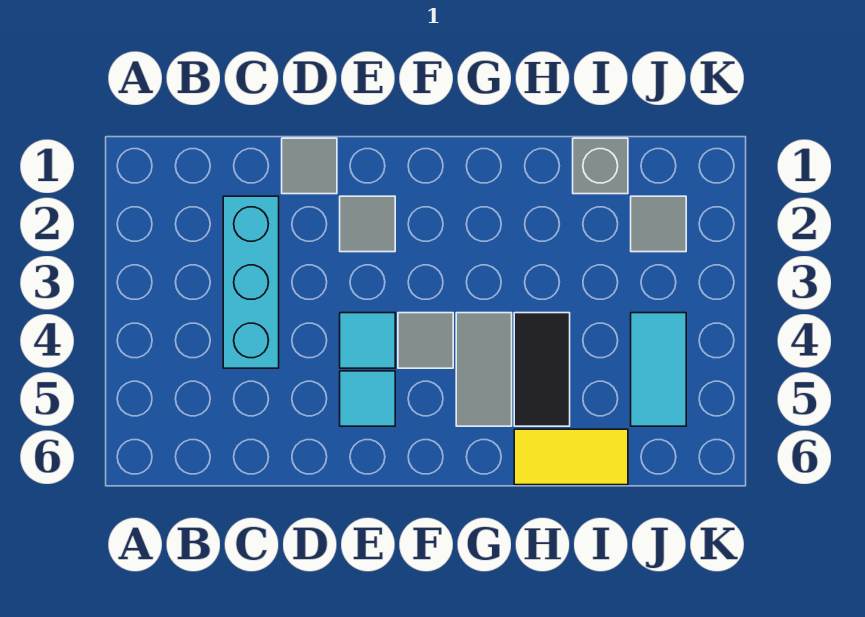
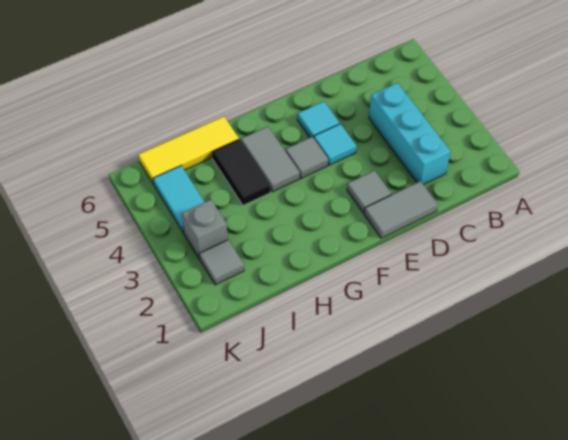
grey tile D1 level 1 -> grey tile D1:E1 level 1
yellow tile H6:I6 level 1 -> yellow tile H6:J6 level 1
grey brick I1 level 1 -> grey brick J3 level 1

